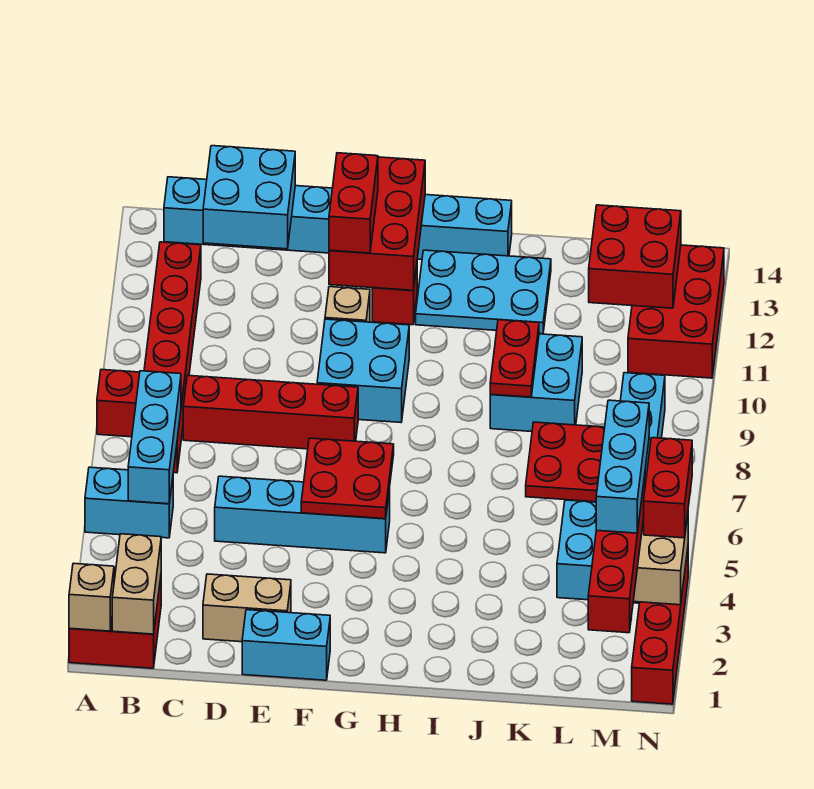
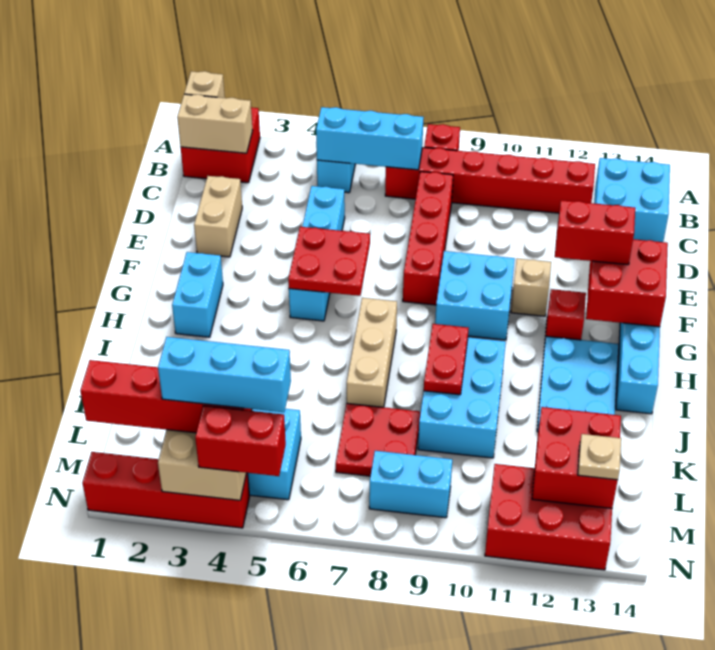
cyan brick E1:F1 level 1 -> cyan brick G2:H2 level 1
red brick F12:G14 level 2 -> red brick F13:G14 level 2
none -> tan brick H7:J7 level 1
cyan brick J9:K10 level 1 -> cyan brick I9:K10 level 1
red plate J9:J10 level 2 -> red plate I9:J9 level 2
none -> tan plate M13 level 3

